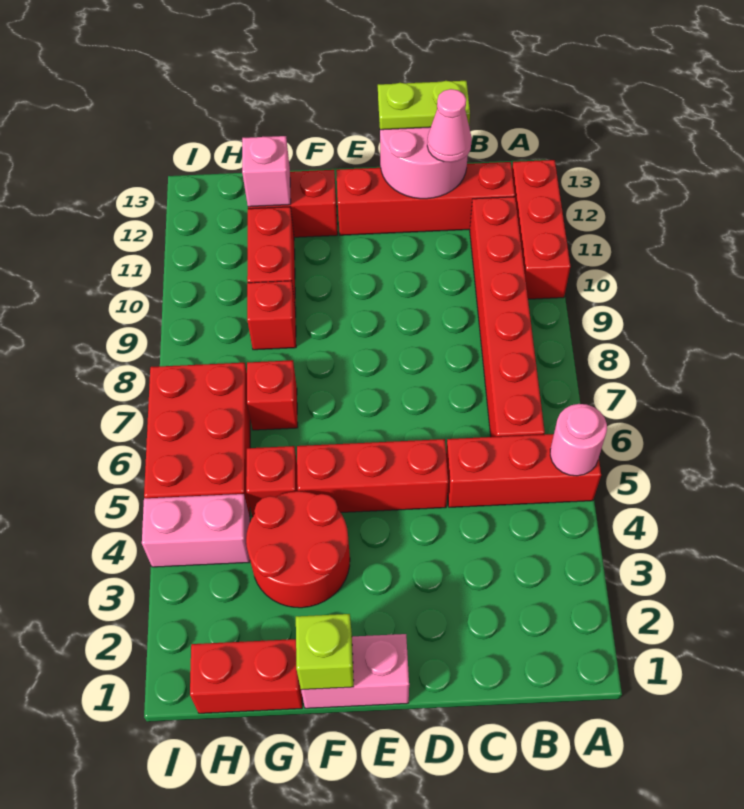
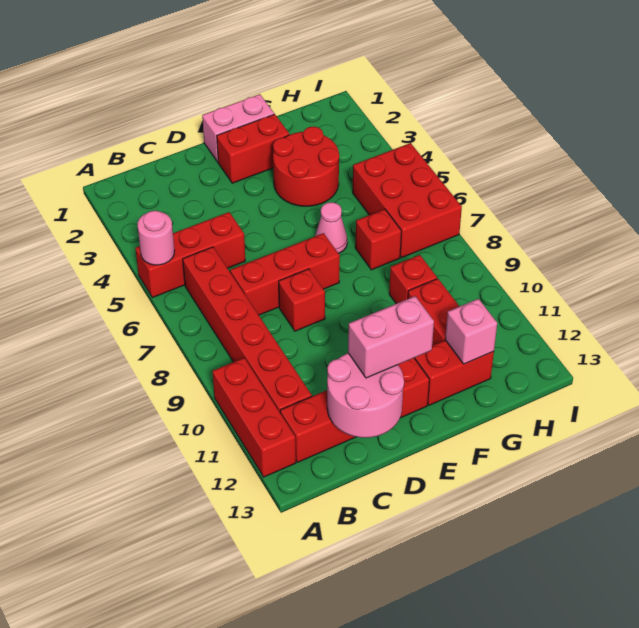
pink cone C12 level 3 -> pink cone F6 level 1
lime plate C13:D13 level 3 -> none
red brick D5:F5 level 1 -> red brick C7:E7 level 1
lime brick F1 level 2 -> none
red brick G1:H1 level 1 -> red brick E2:F2 level 1
red brick G5 level 1 -> red brick D8 level 1
pink brick H4:I4 level 1 -> pink brick D12:E12 level 3

